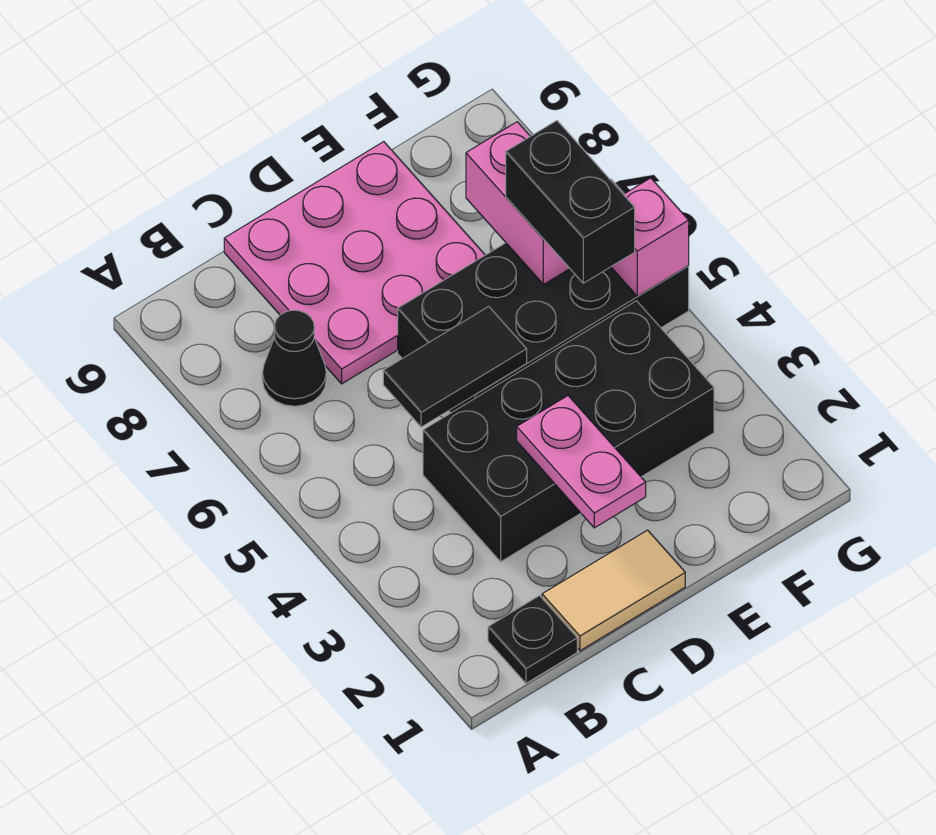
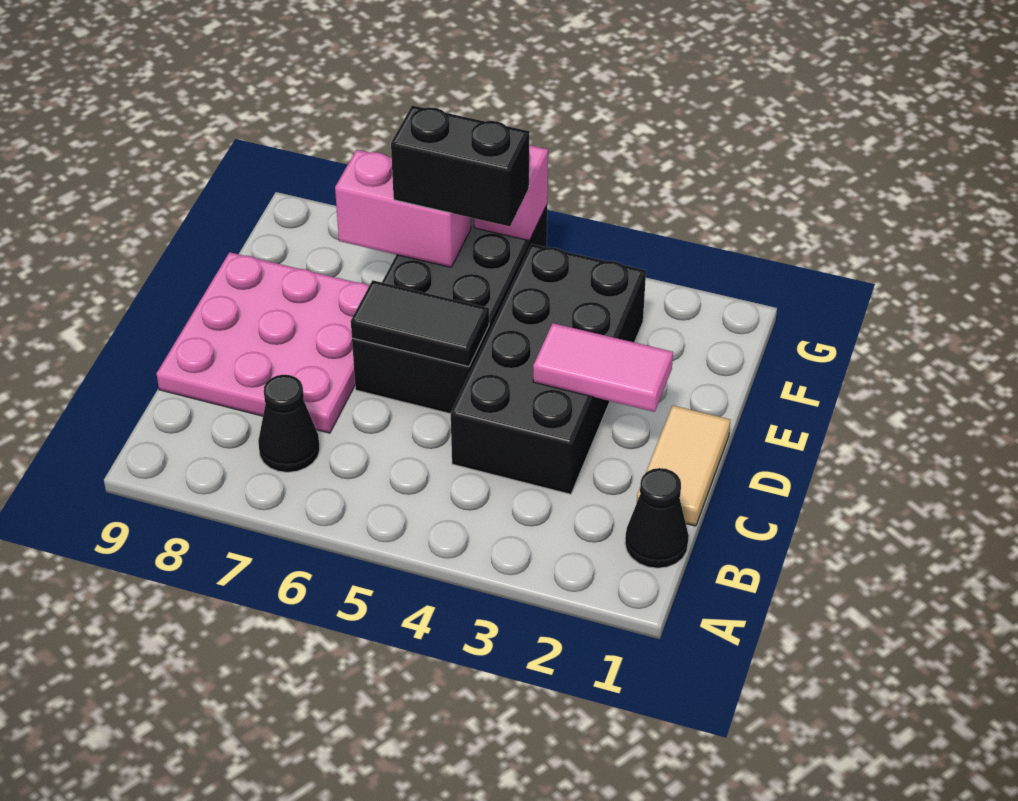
black plate B1 level 1 -> black cone B1 level 1
black tile C5:D5 level 2 -> black tile D5:D6 level 2
pink plate D2:D3 level 2 -> pink tile D2:D3 level 2

